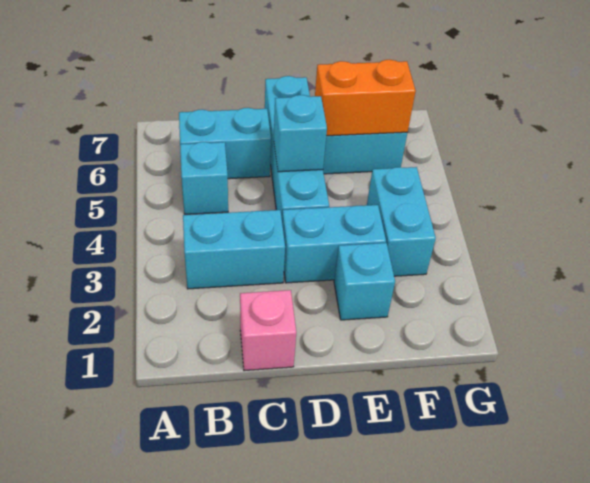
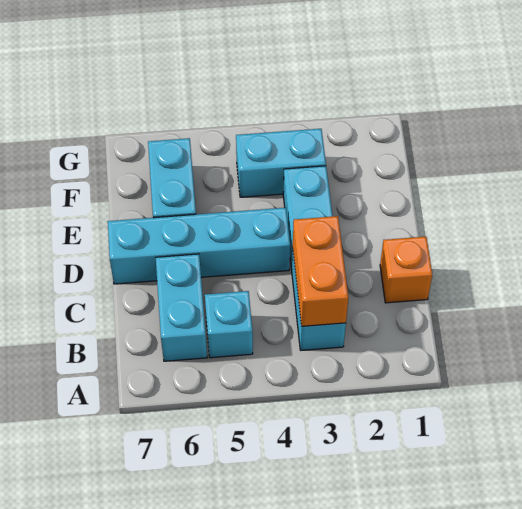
pink brick C1 level 1 -> orange brick C1 level 1
cyan brick D5 level 2 -> none
cyan brick E2 level 1 -> none
orange brick E6:F6 level 2 -> orange brick B3:C3 level 2

